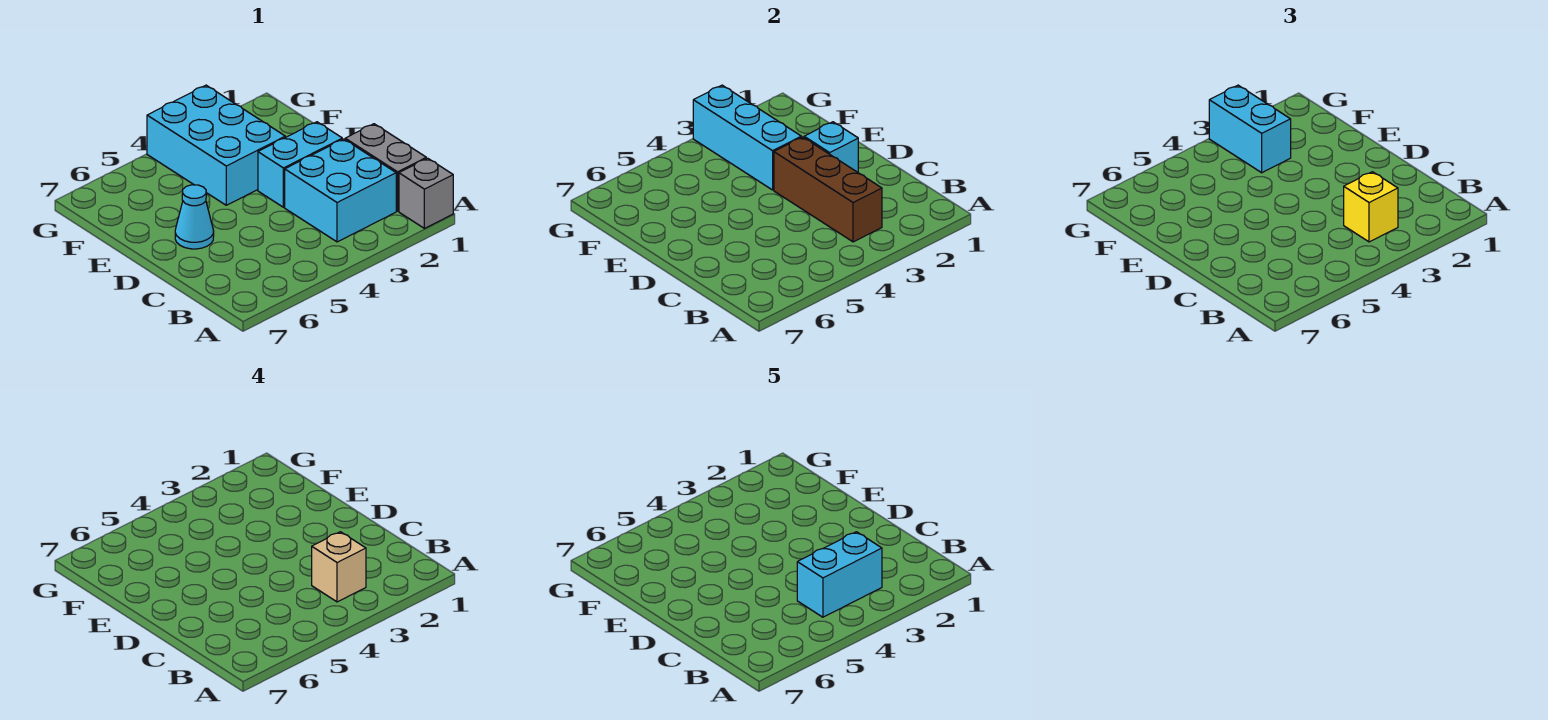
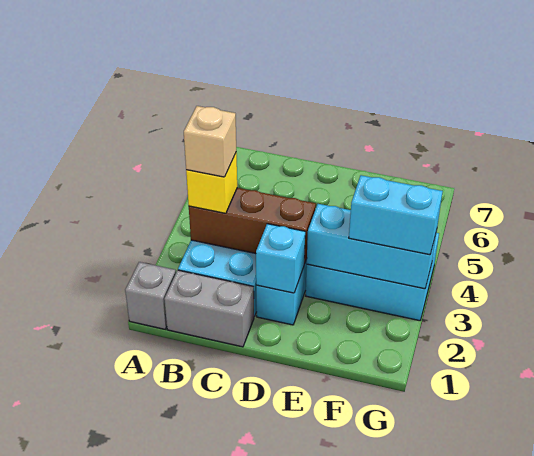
cyan brick B3:B4 level 5 -> none
cyan cone D6 level 1 -> none

